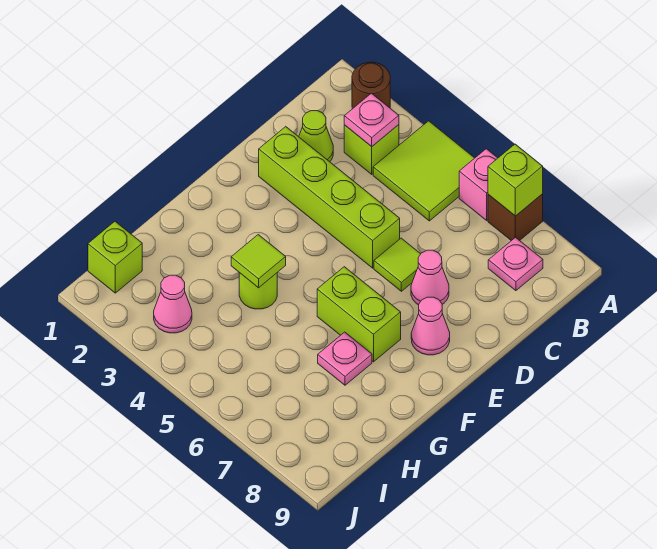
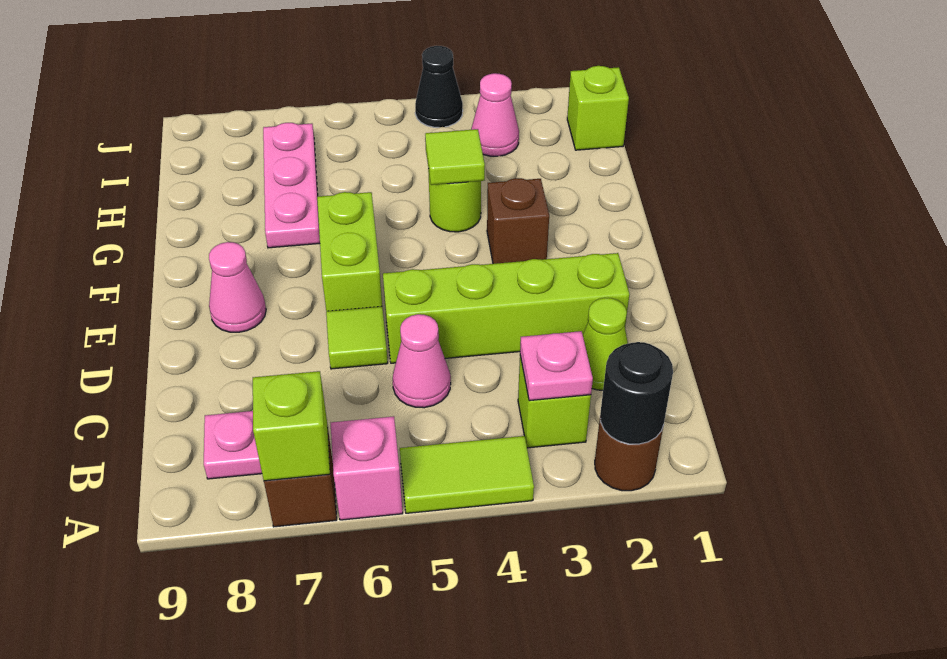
none -> black round brick A2 level 2
lime tile A4:B5 level 1 -> lime tile A4:A5 level 1
pink cone D7 level 1 -> pink cone C5 level 1
none -> brown brick F3 level 1
lime brick F6:F7 level 1 -> lime brick E6:F6 level 1
pink plate G7 level 1 -> pink plate G7:I7 level 1
none -> black cone J4 level 1

